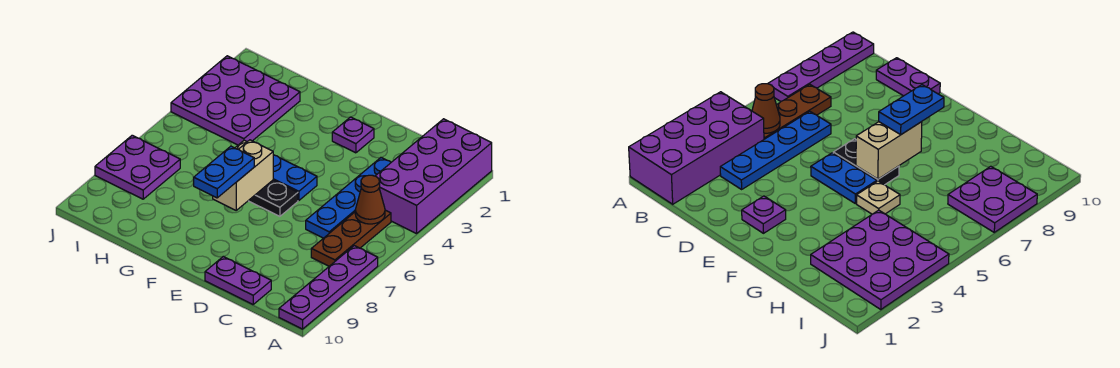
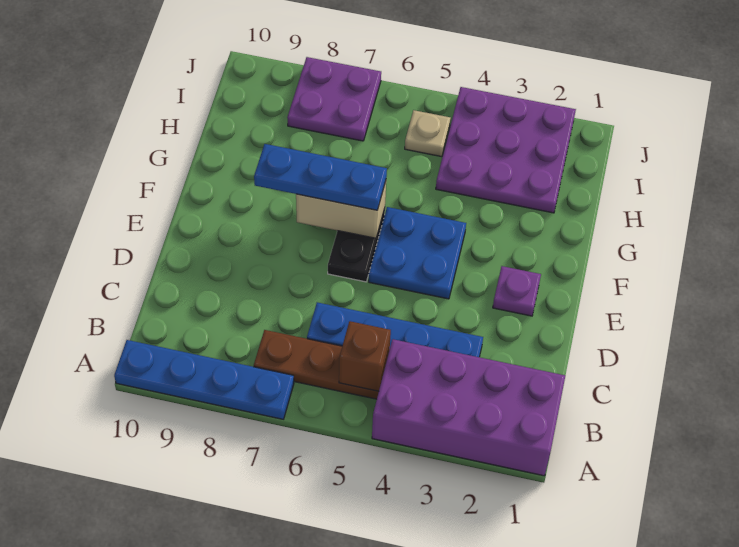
purple plate A7:A10 level 1 -> blue plate A7:A10 level 1
brown cone B5 level 2 -> brown brick B5 level 2
purple plate C10:D10 level 1 -> none
blue plate E5:F5 level 1 -> blue plate E4:F5 level 1
blue plate F7:F8 level 3 -> blue plate F6:F8 level 3
tan plate G5 level 1 -> tan plate I5 level 1

